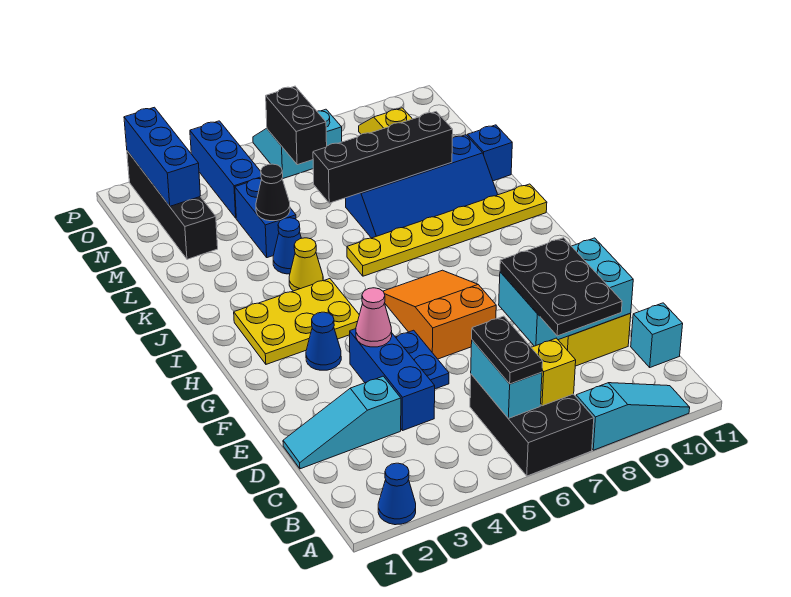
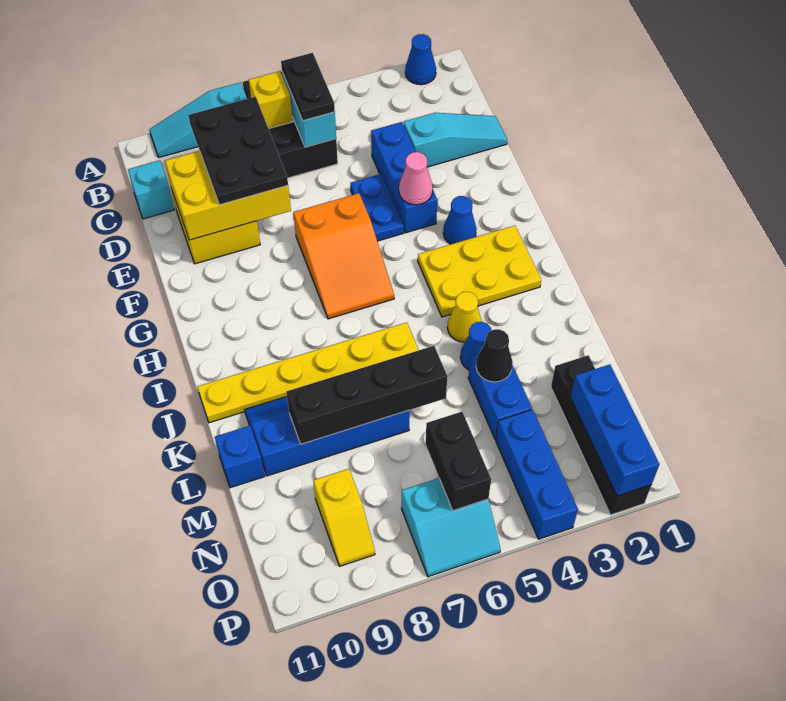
cyan brick D8:E10 level 2 -> yellow brick D8:E10 level 2

